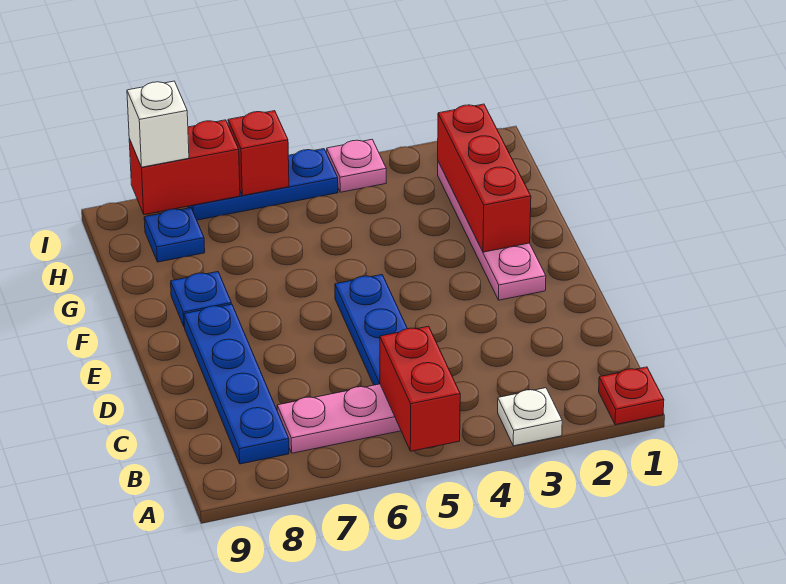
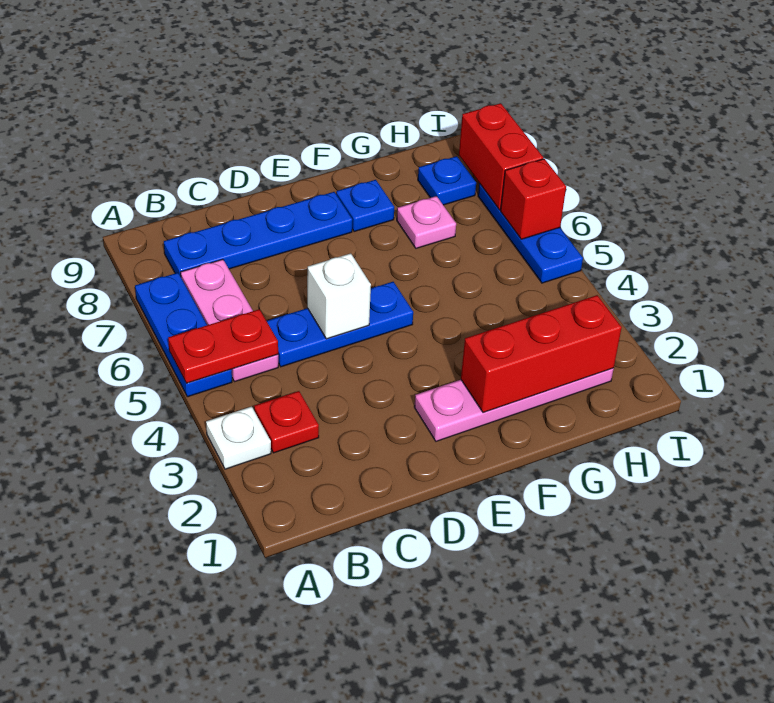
red plate A1 level 1 -> red plate B3 level 1
none -> blue plate A5:A7 level 1
red brick A5:B5 level 2 -> red plate A5:B5 level 2
pink plate I4 level 1 -> pink plate G7 level 1
white brick I8 level 3 -> white brick D5 level 2

